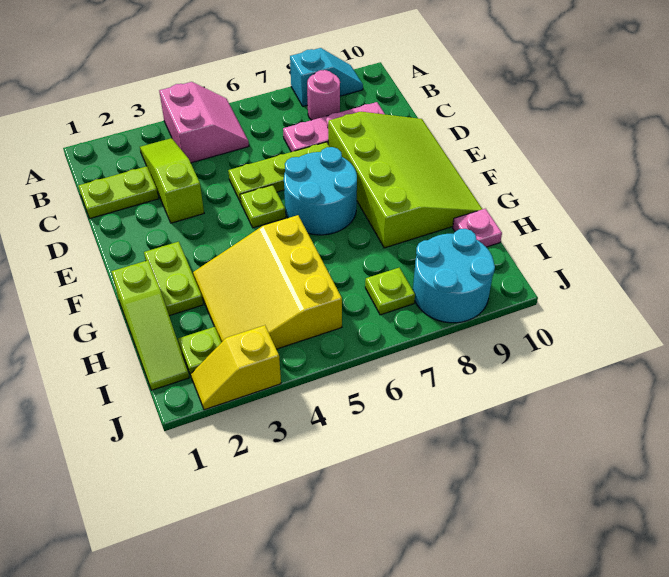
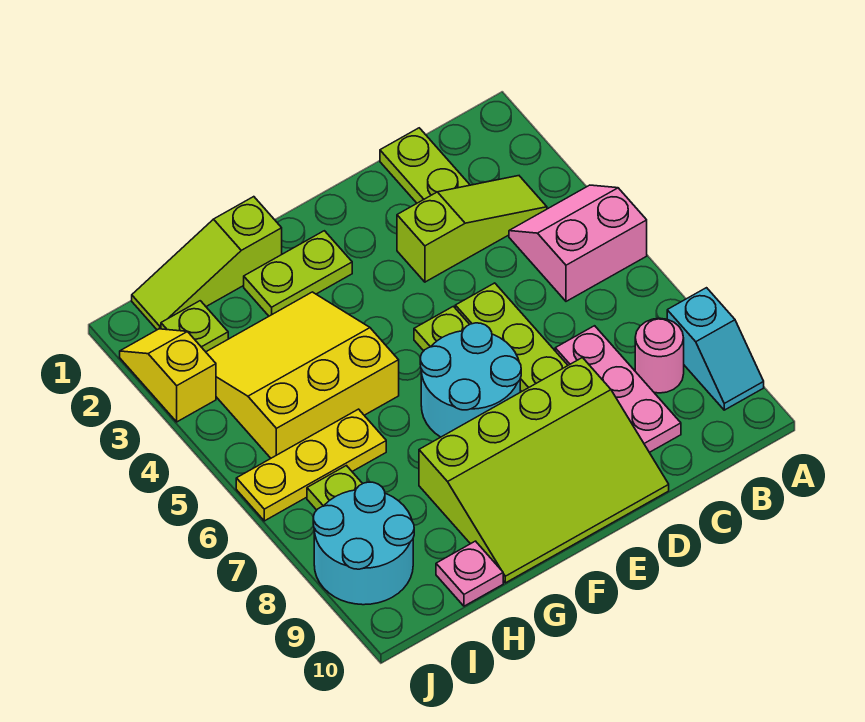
pink slope A4:B5 level 1 top 4 -> pink slope A4:B5 level 1 top 5
none -> yellow plate H6:J6 level 1

